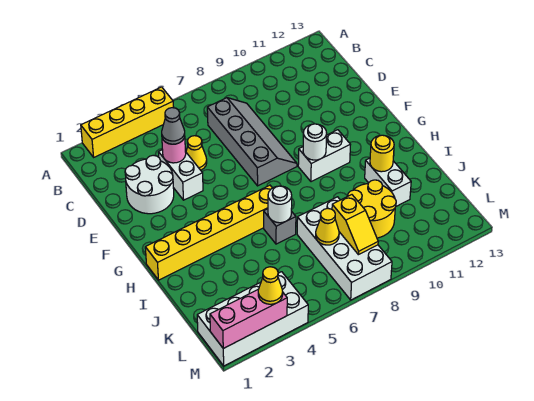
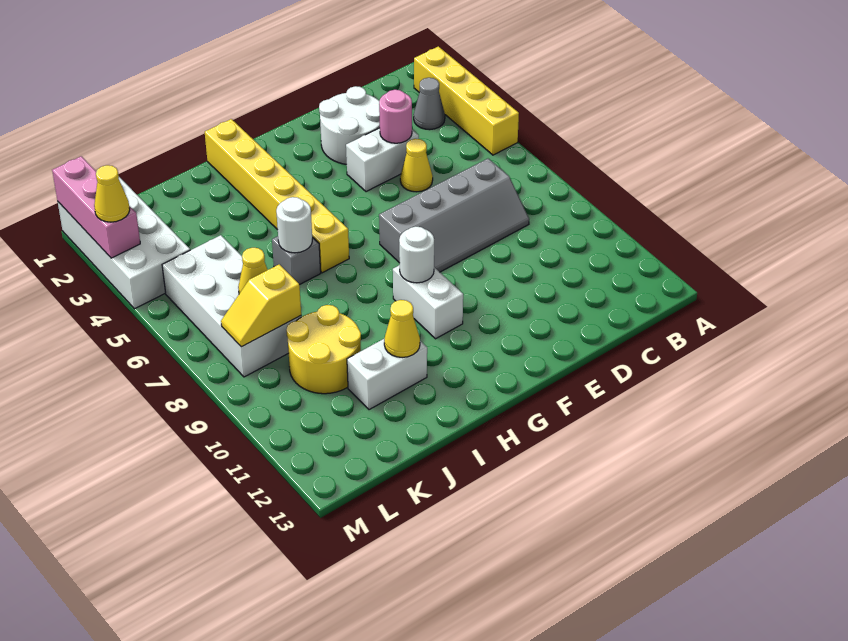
grey cone D4 level 3 -> grey cone B3 level 1
yellow round brick I11 level 2 -> yellow cone I11 level 2
white brick J7:M8 level 1 -> white brick K5:L8 level 1

